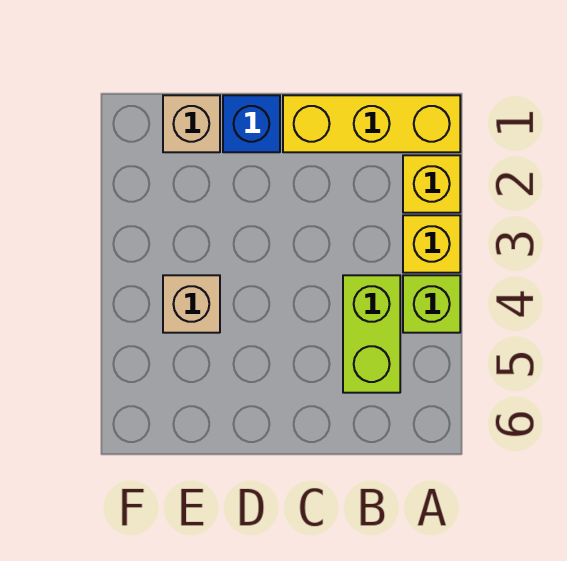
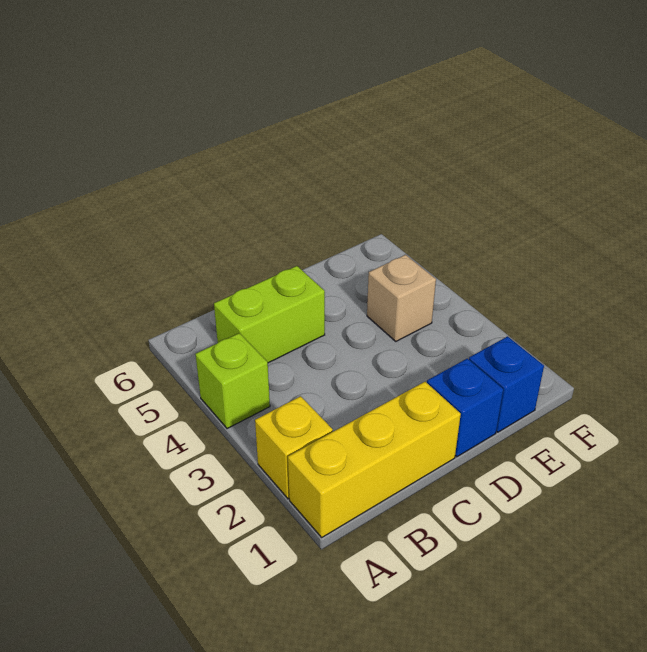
yellow brick A3 level 1 -> none
lime brick B4:B5 level 1 -> lime brick B5:C5 level 1
tan brick E1 level 1 -> blue brick E1 level 1

